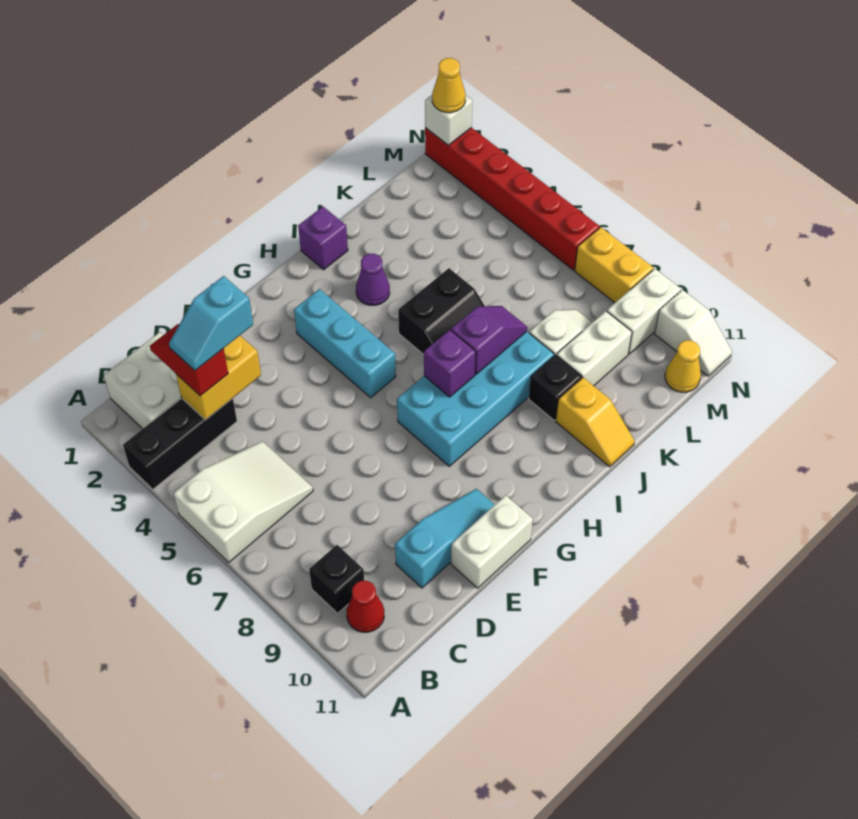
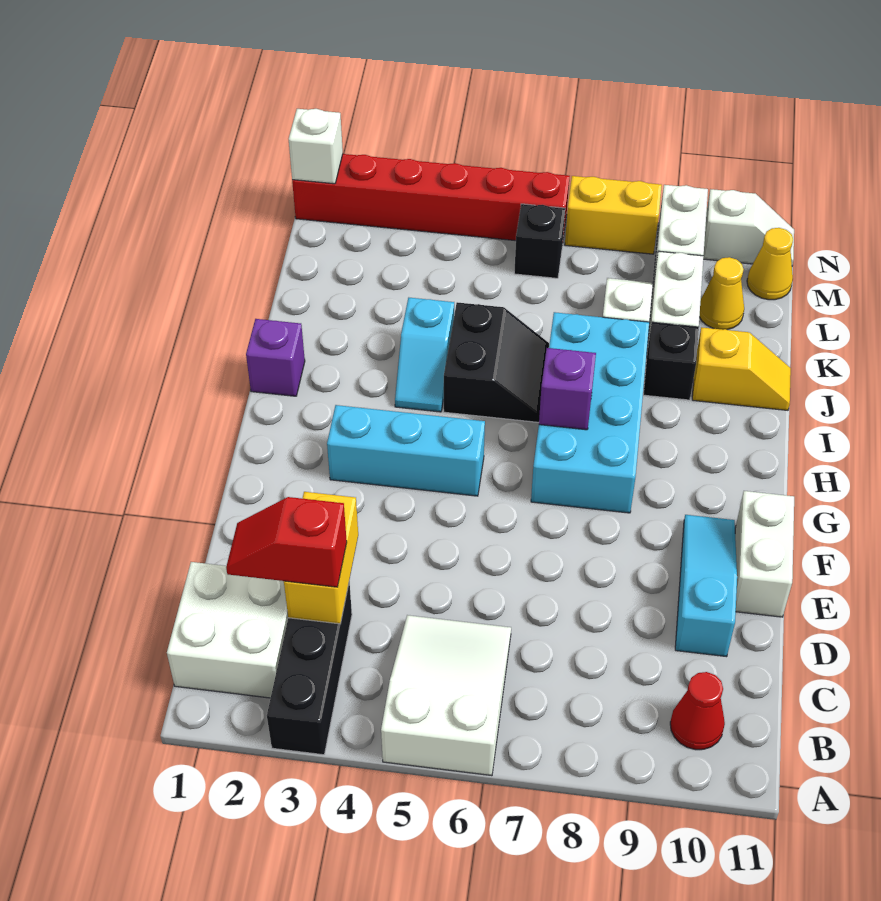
black brick B9 level 1 -> black brick M6 level 1
cyan slope C3:D3 level 4 top D -> cyan slope I4:J4 level 1 top J
purple cone I3 level 1 -> none
purple slope I7:J7 level 2 top I -> none
yellow cone N1 level 3 -> yellow cone L10 level 1

